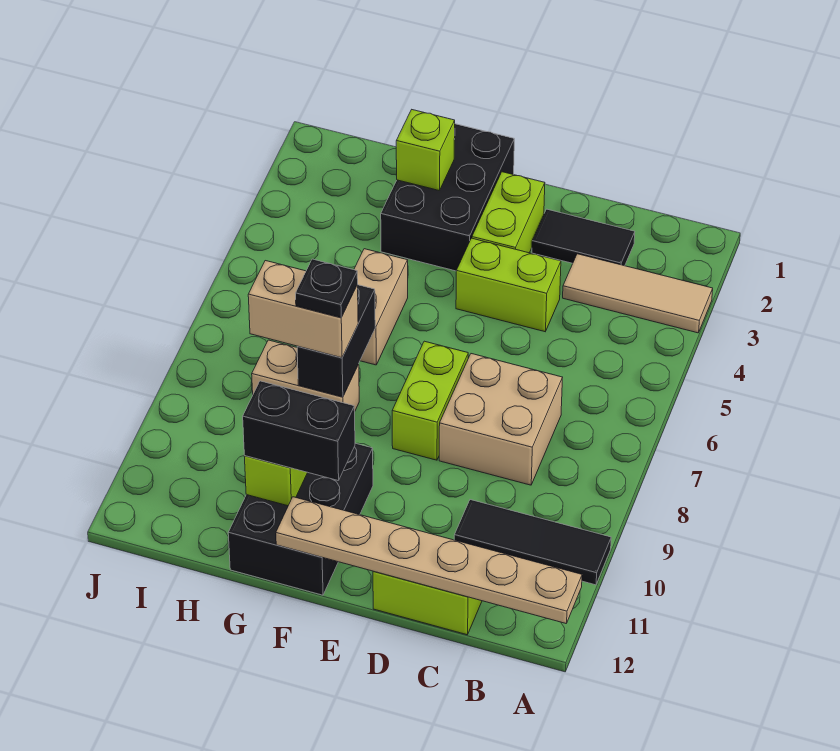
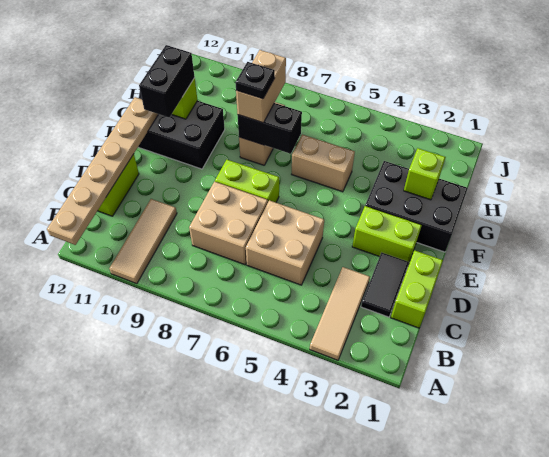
black tile A10:C10 level 1 -> tan tile A10:C10 level 1
none -> tan brick C5:D6 level 1
lime brick D4:E4 level 1 -> lime brick C1:D1 level 1

